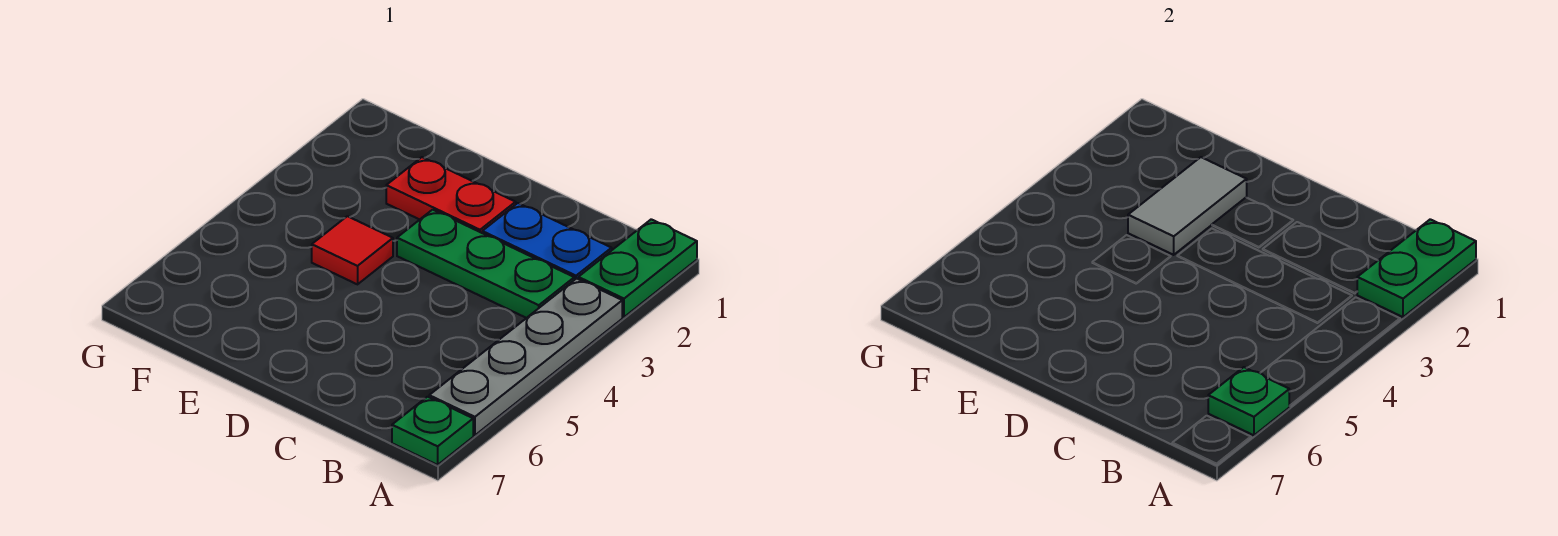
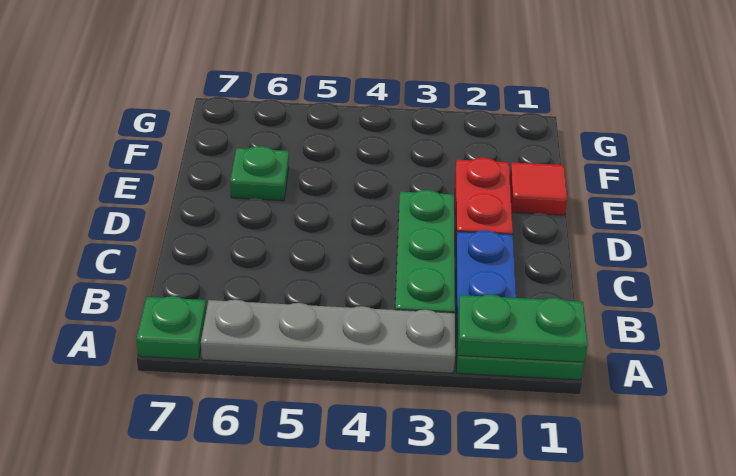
green plate A6 level 2 -> green plate E6 level 1
grey tile E2:E3 level 2 -> none
red tile E4 level 1 -> red tile E1 level 1

